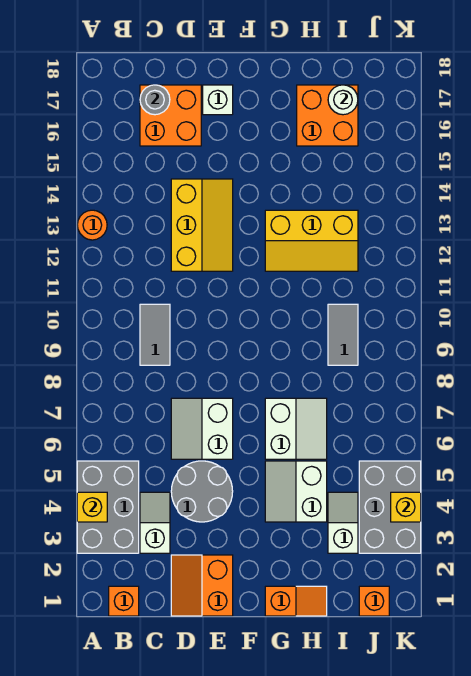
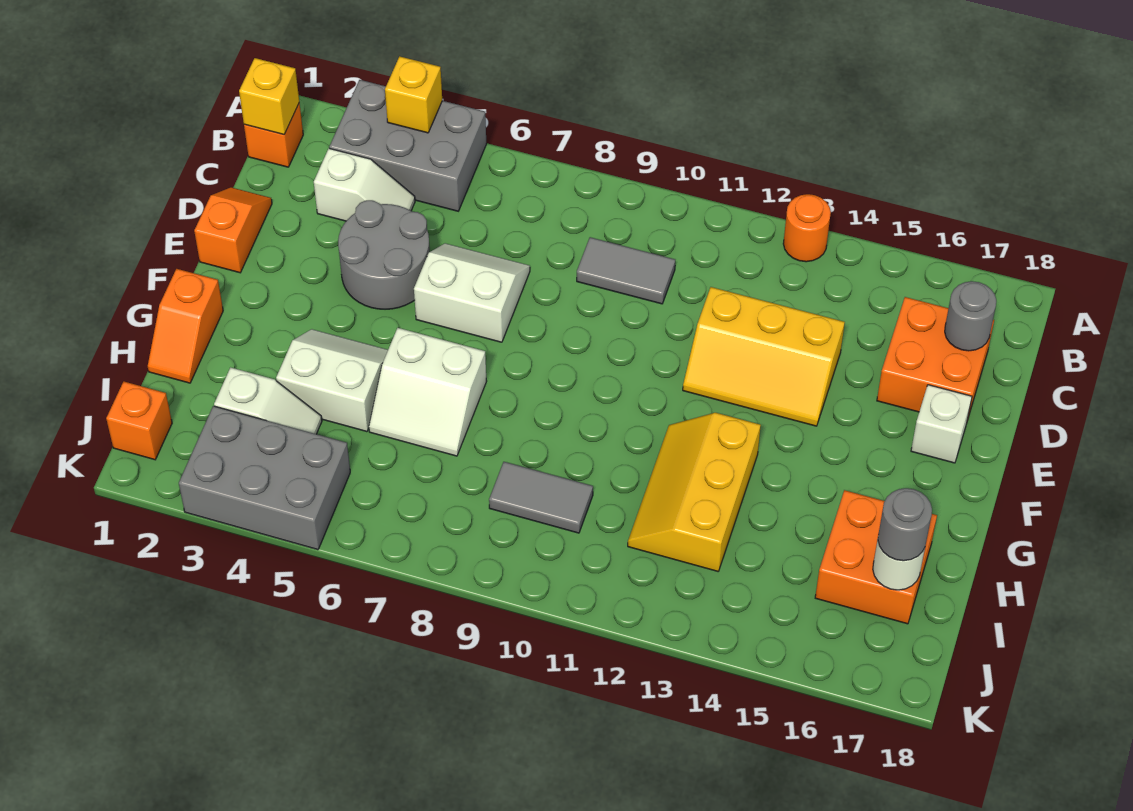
orange slope D1:E2 level 1 top E -> orange slope D1:E1 level 1 top E
none -> grey round brick I17 level 3
yellow brick K4 level 2 -> yellow brick B1 level 2

